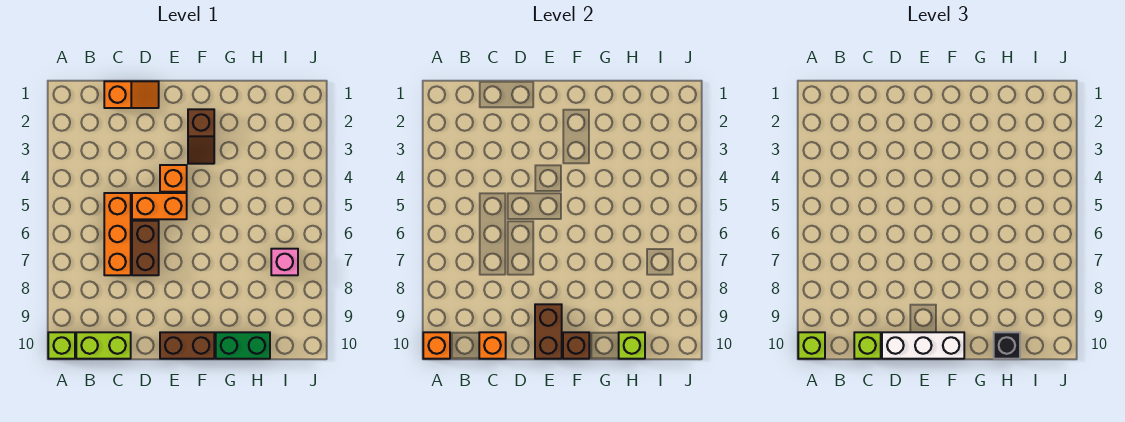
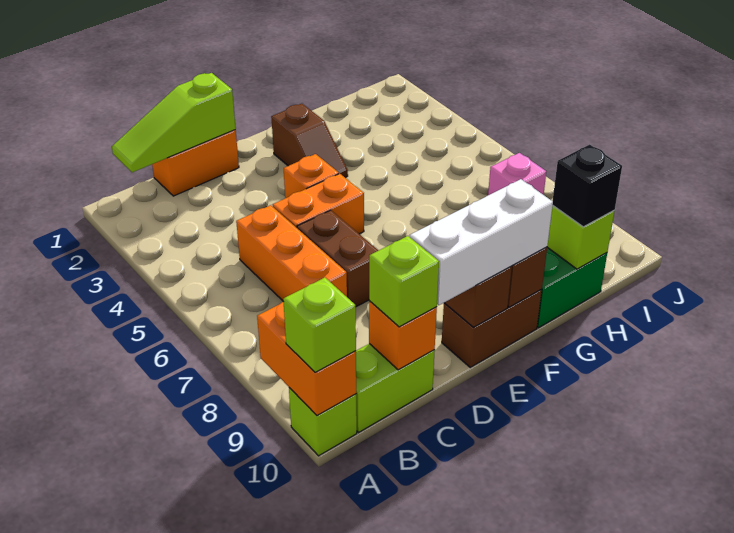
orange brick A10 level 2 -> orange brick A9:A10 level 2
none -> lime slope B1:D1 level 2 top D
orange slope C1:D1 level 1 top C -> orange brick C1:D1 level 1

